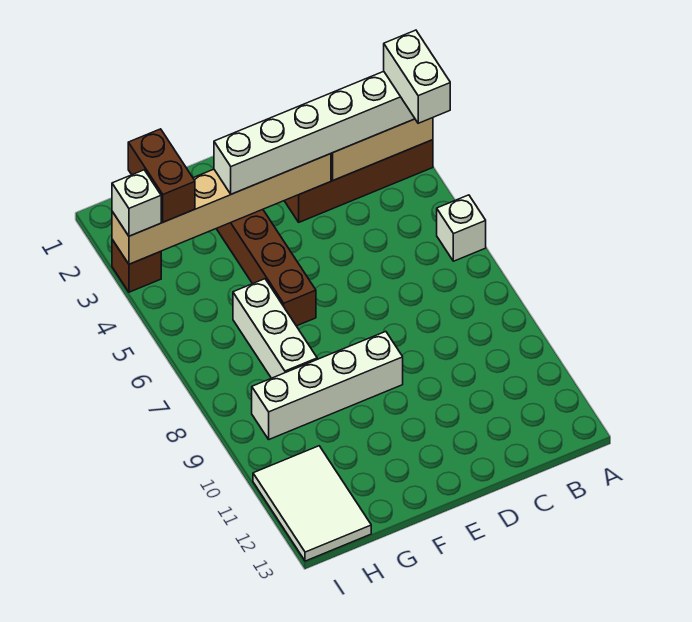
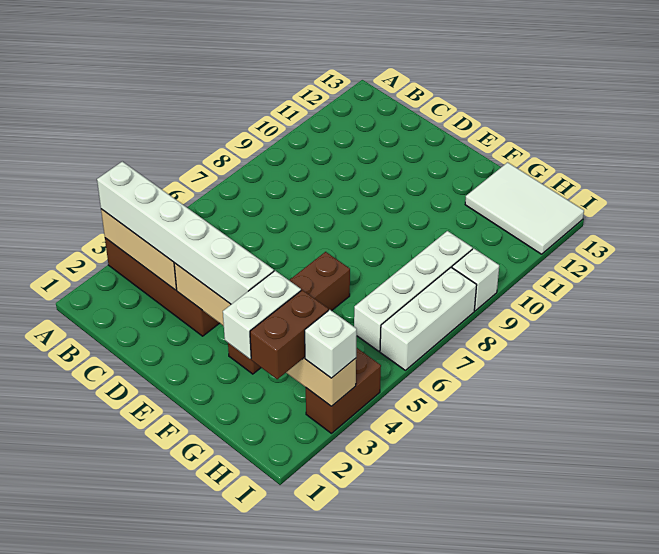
white brick A3:A4 level 4 -> white brick G2:G3 level 3
white brick A6 level 1 -> white brick I9 level 1
white brick E9:H9 level 1 -> white brick H6:H9 level 1
white brick G6:G8 level 1 -> white brick I6:I8 level 1
white tile H11:I13 level 1 -> white tile G12:I13 level 1
brown brick I3 level 1 -> brown brick I3:I4 level 1

